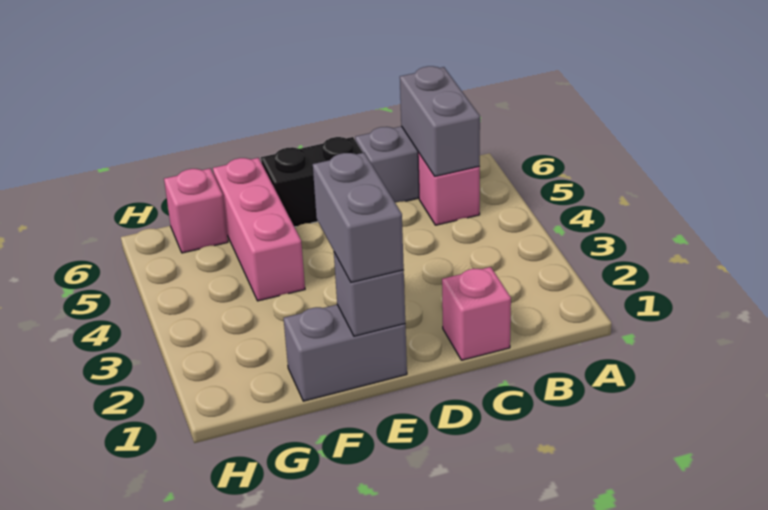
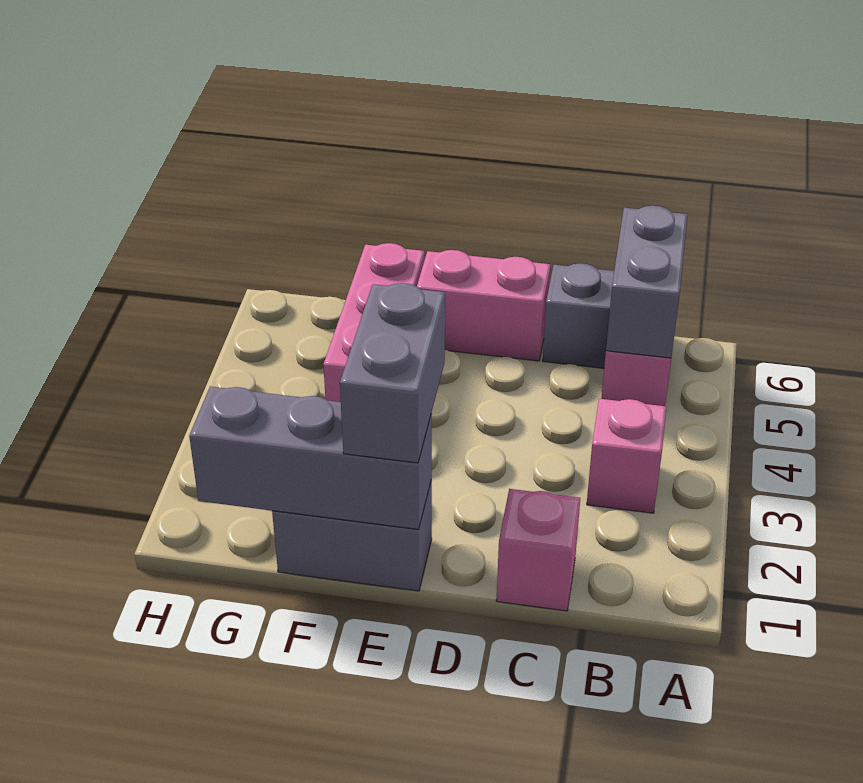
black brick D6:E6 level 1 -> pink brick D6:E6 level 1
grey brick E1 level 2 -> grey brick E1:G1 level 2
pink brick G6 level 1 -> pink brick B3 level 1

